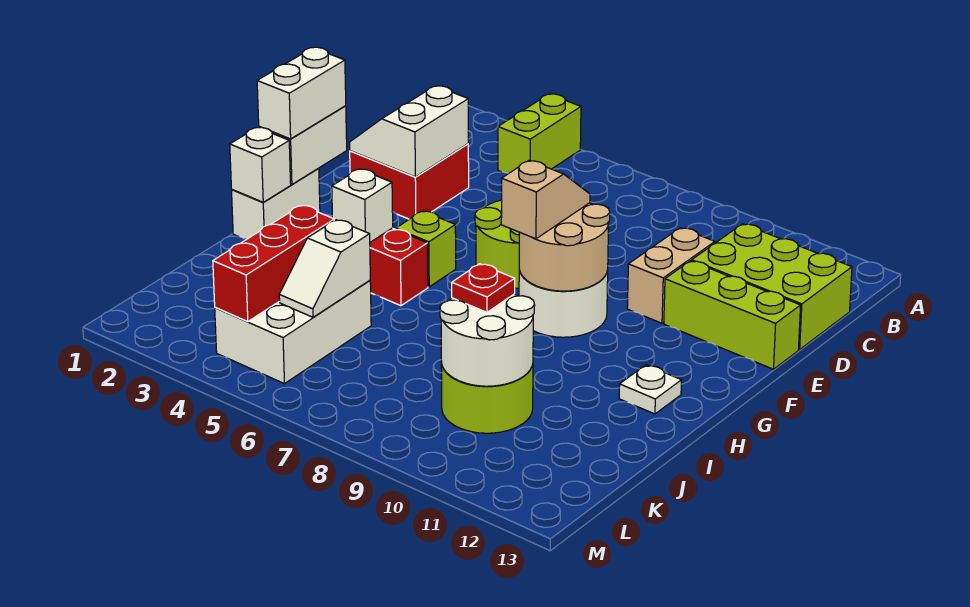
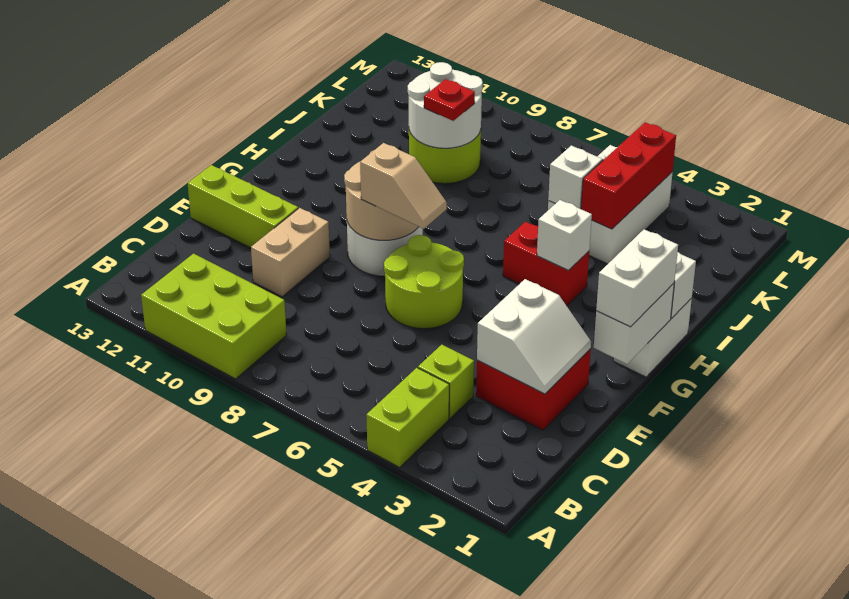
lime brick C11:D13 level 1 -> lime brick A9:B11 level 1
tan slope F8:G8 level 3 top G -> tan slope F7:F8 level 3 top 8
lime brick G5 level 1 -> lime brick C4 level 1
white plate H12 level 1 -> none

